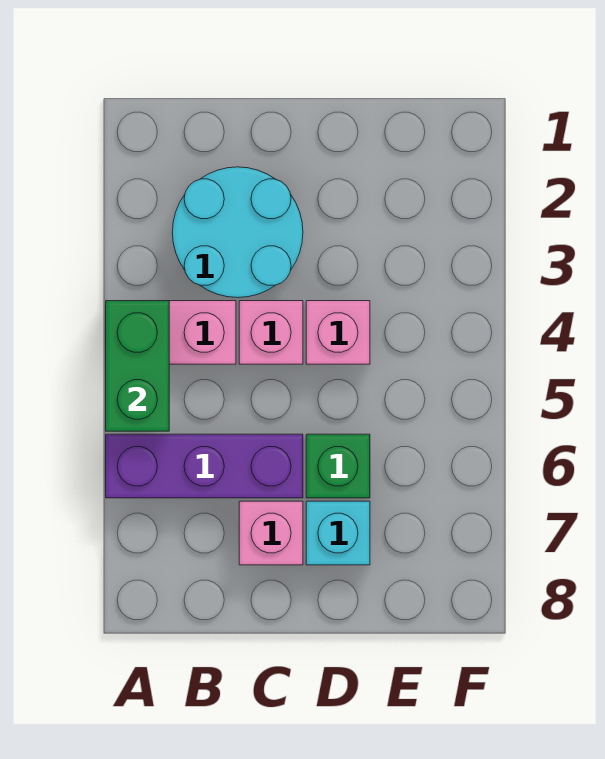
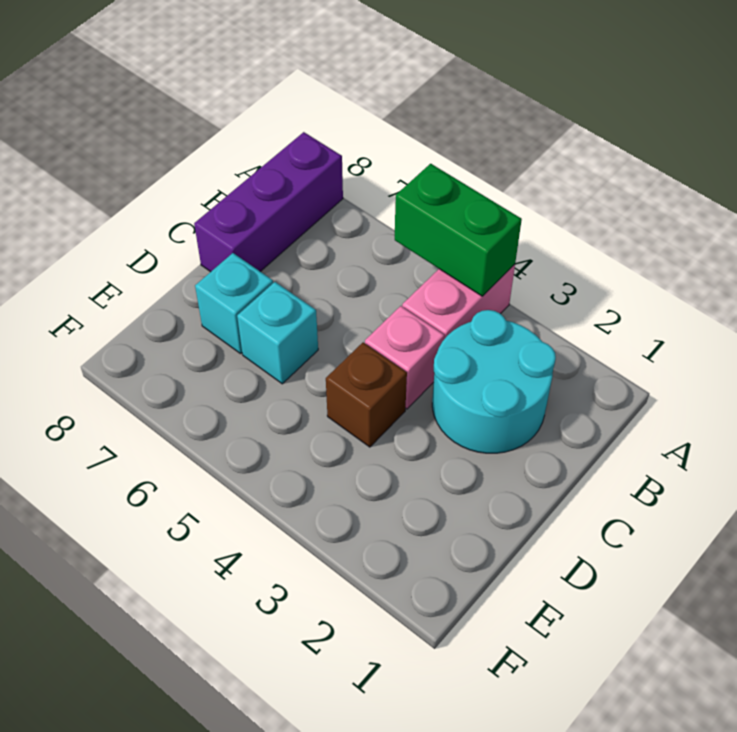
purple brick A6:C6 level 1 -> purple brick A8:C8 level 1
pink brick C7 level 1 -> none
pink brick D4 level 1 -> brown brick D4 level 1
green brick D6 level 1 -> cyan brick D6 level 1

